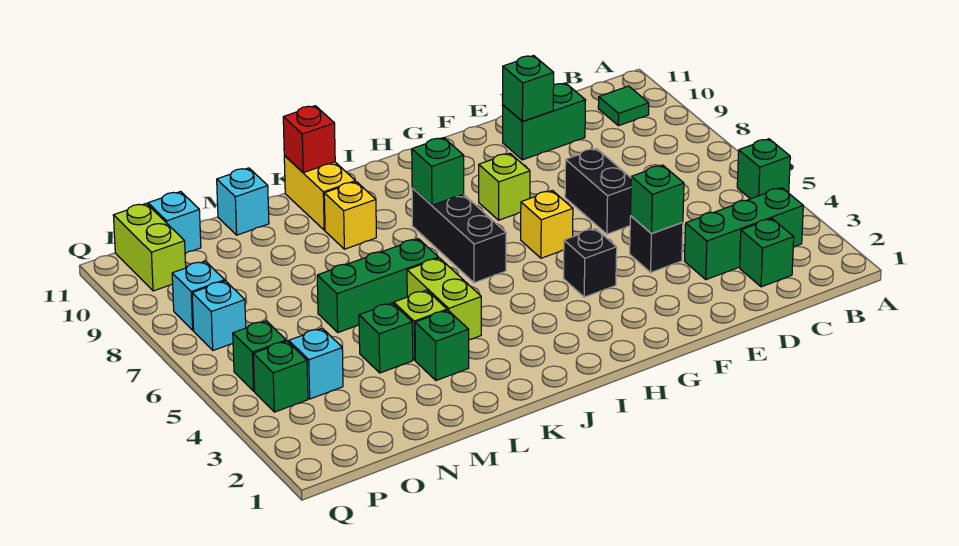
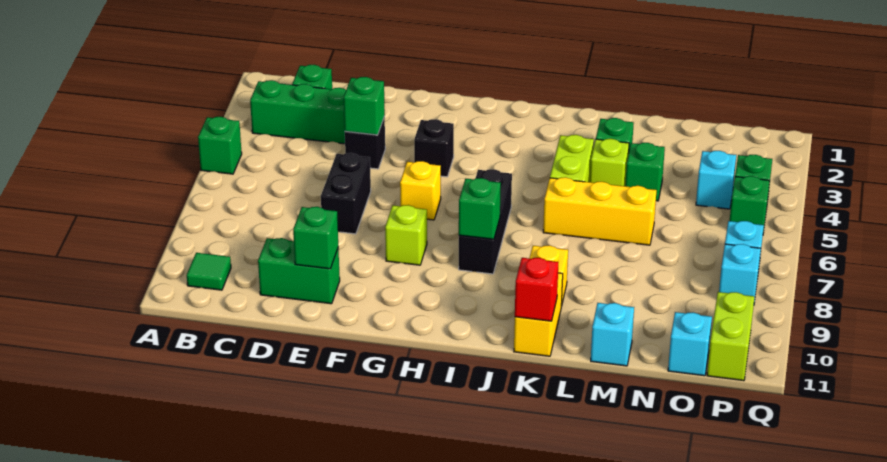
green brick K6:M6 level 1 -> yellow brick K6:M6 level 1

